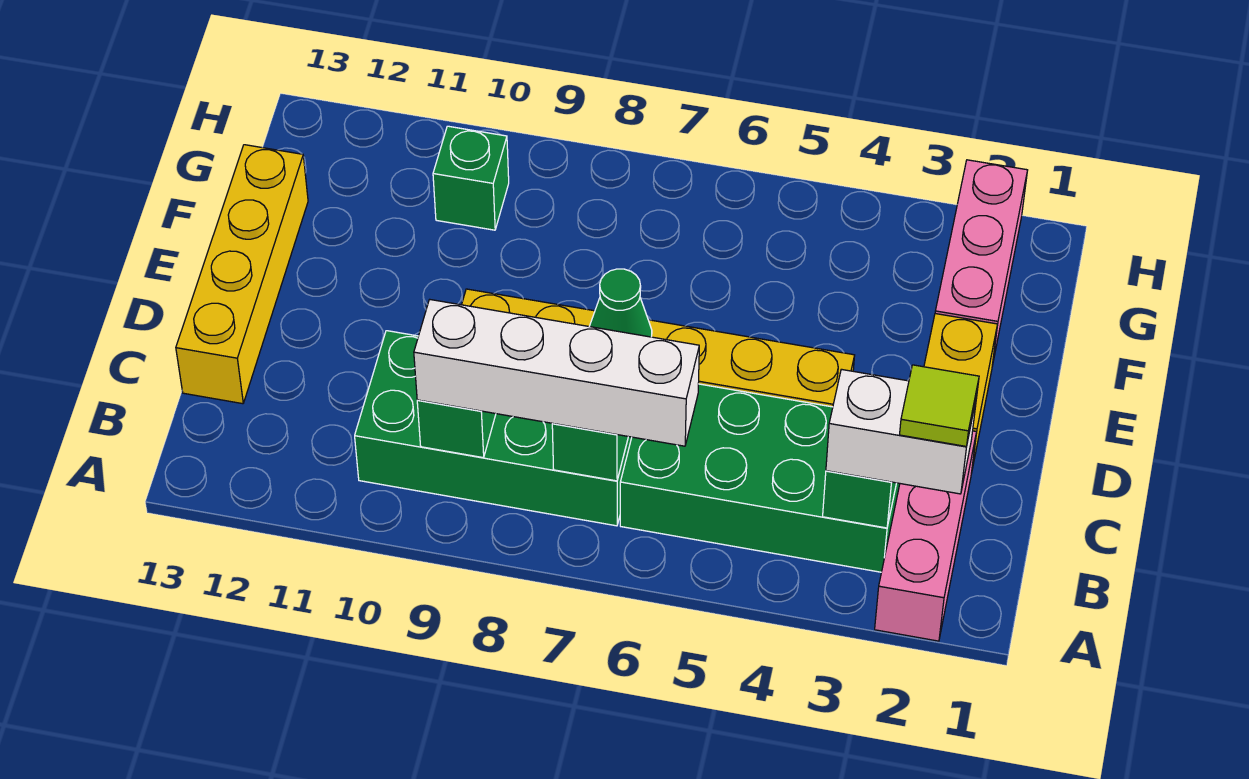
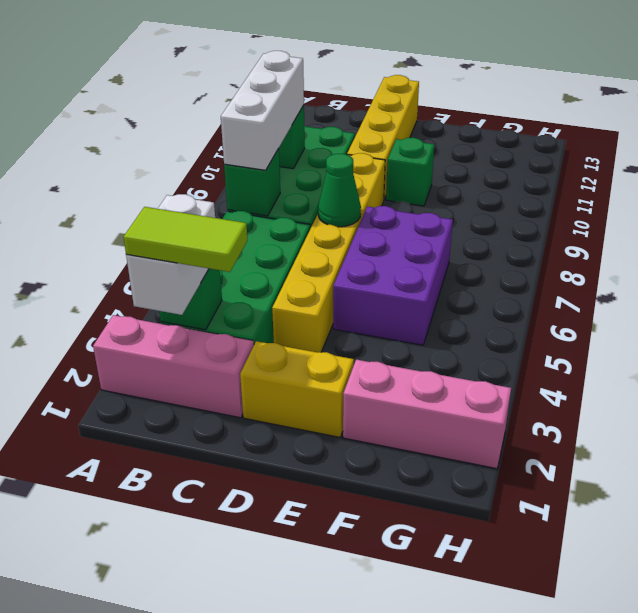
lime tile B2 level 4 -> lime tile B2:C2 level 4
white brick B6:B9 level 3 -> white brick B7:B9 level 3
yellow brick C13:F13 level 1 -> yellow brick D10:D13 level 1
none -> purple brick E5:F7 level 1
green brick G10 level 1 -> green brick E10 level 1

